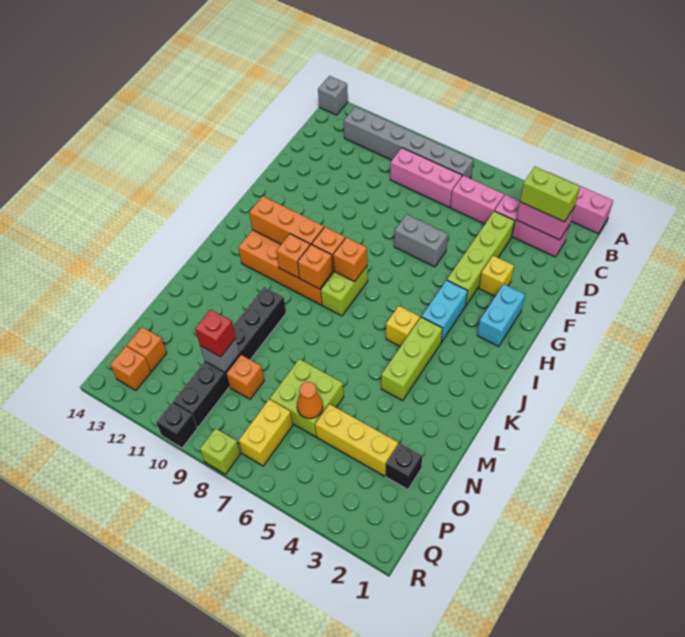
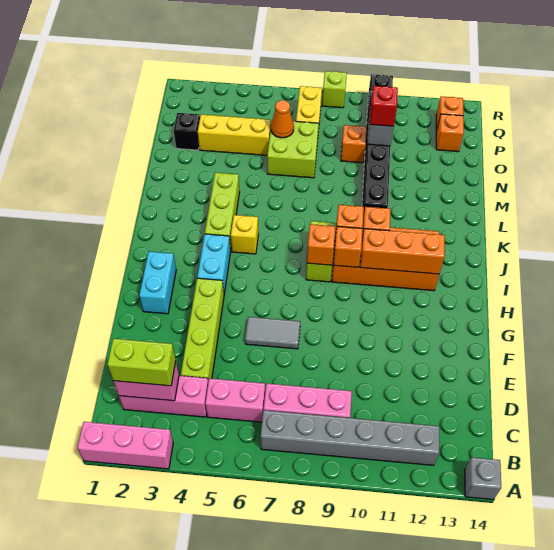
yellow brick F3 level 1 -> none
grey brick F6:F7 level 1 -> grey tile F6:F7 level 1

